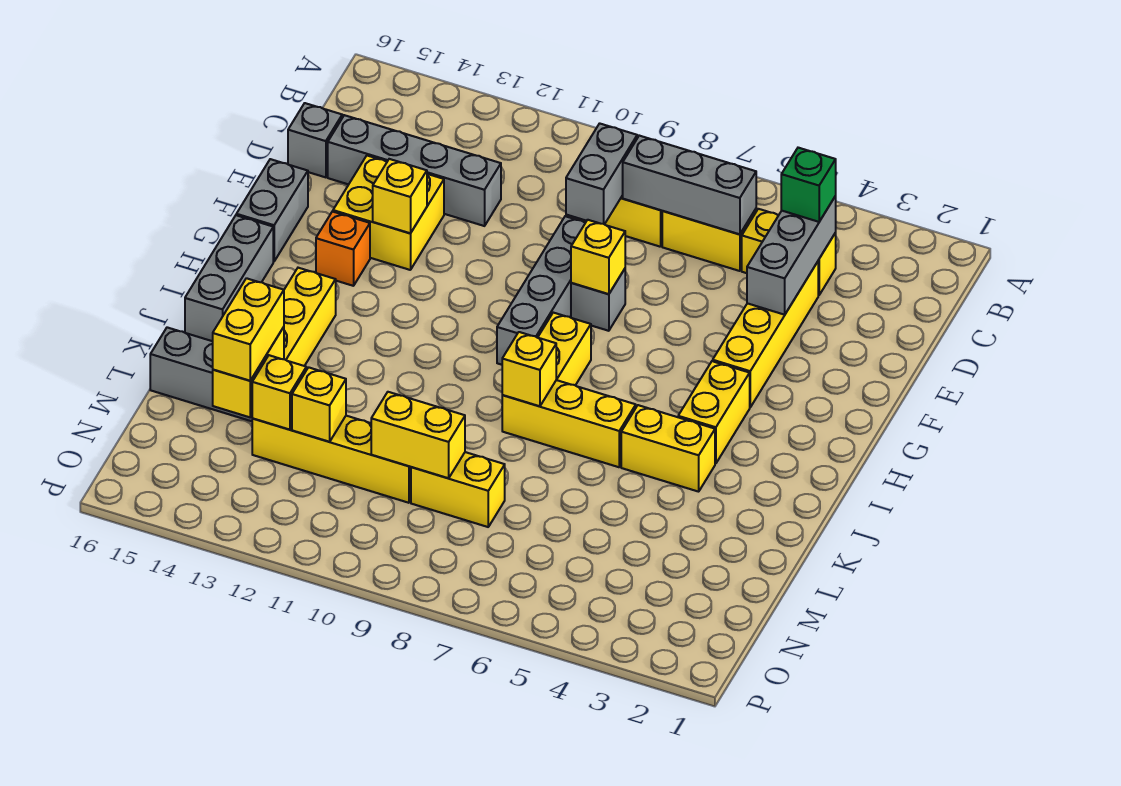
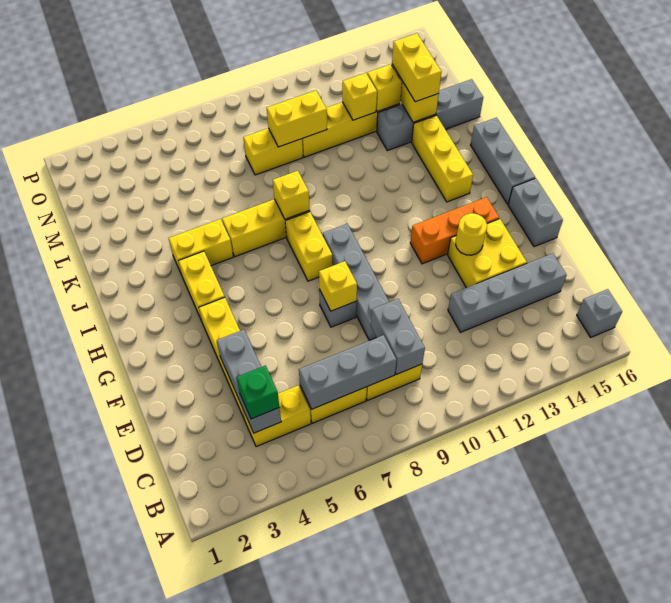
grey brick D16 level 1 -> grey brick B16 level 1
yellow brick F13 level 2 -> yellow round brick F13 level 2
orange brick G14 level 1 -> orange brick G12:G14 level 1

